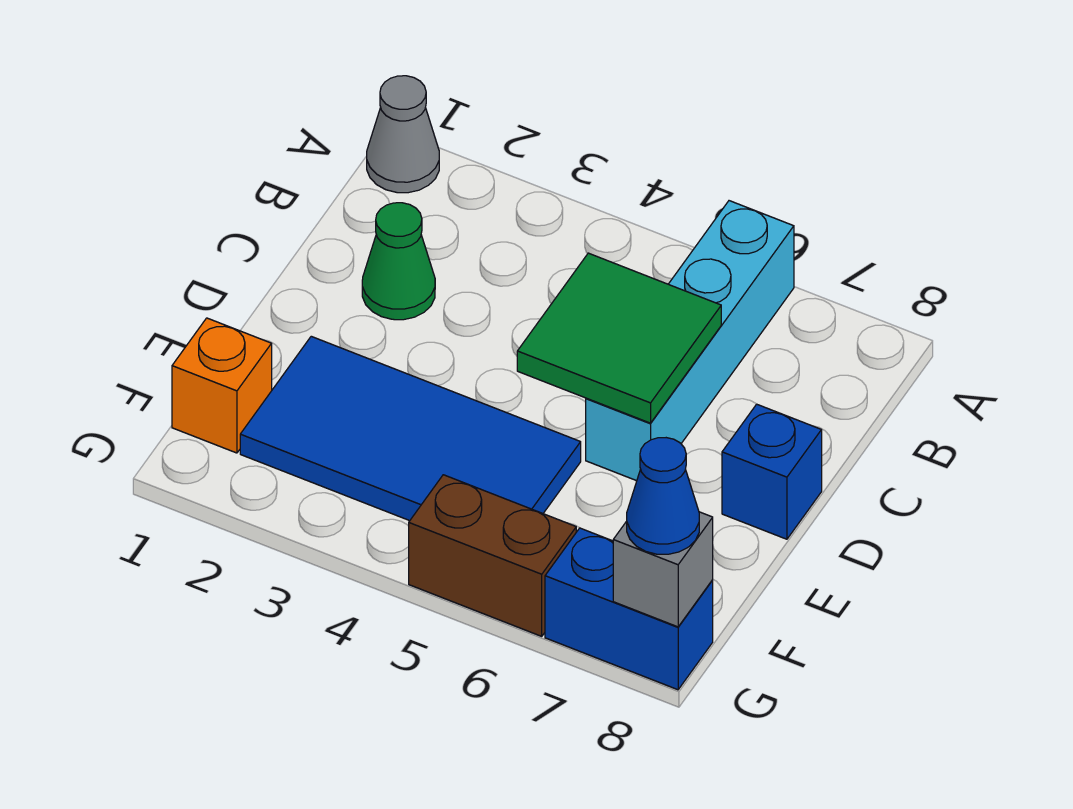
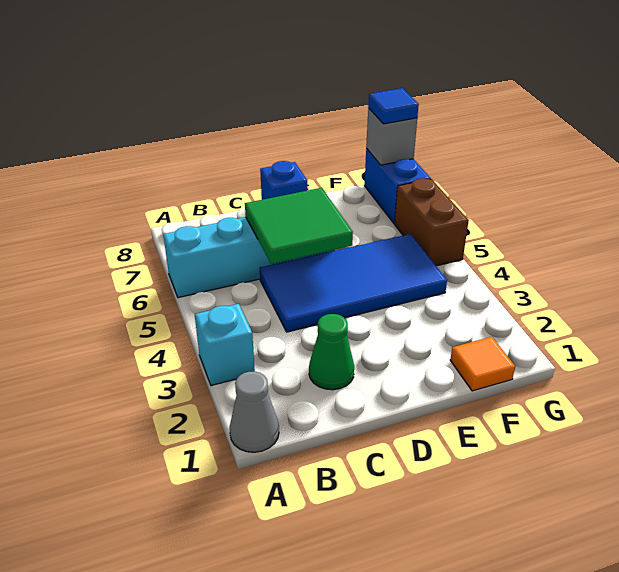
none -> cyan brick A3 level 1
blue tile E2:F5 level 1 -> blue tile C4:F5 level 1
orange brick F1 level 1 -> orange tile F1 level 1
blue cone G8 level 3 -> blue tile G8 level 3

